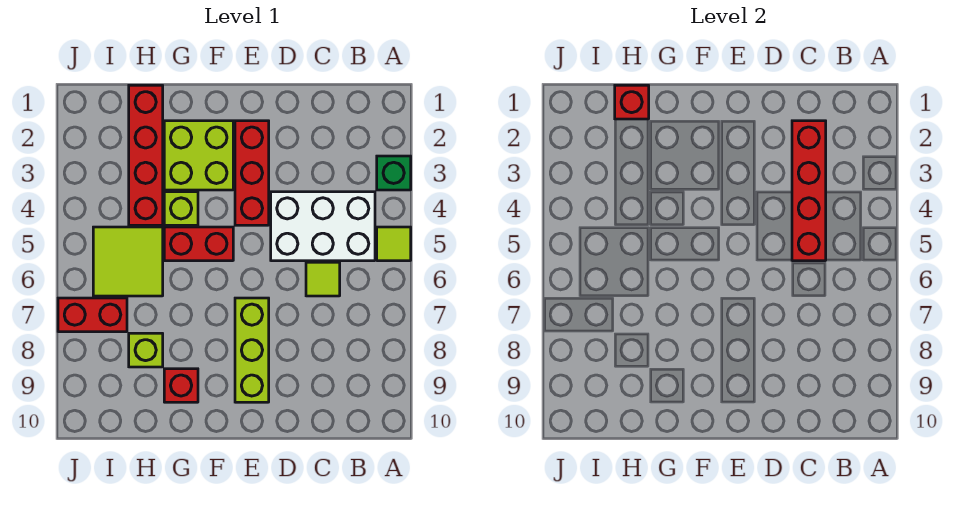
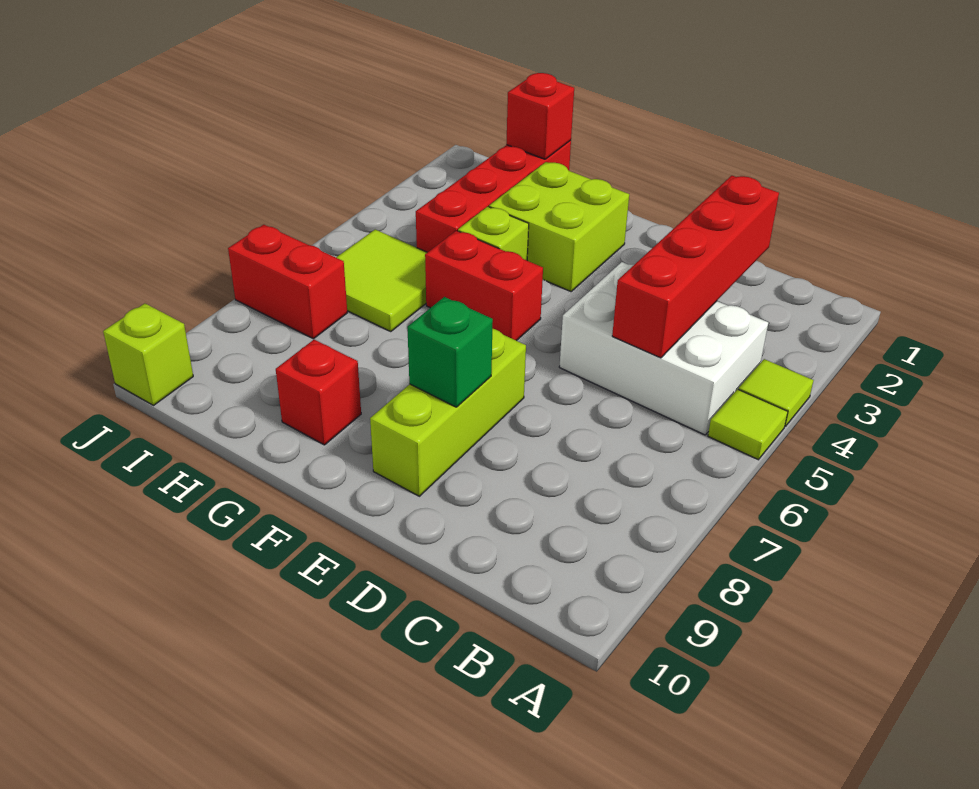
green brick A3 level 1 -> green brick E8 level 2
lime tile C6 level 1 -> lime tile A4 level 1
red brick E2:E4 level 1 -> none
lime brick H8 level 1 -> lime brick J10 level 1

